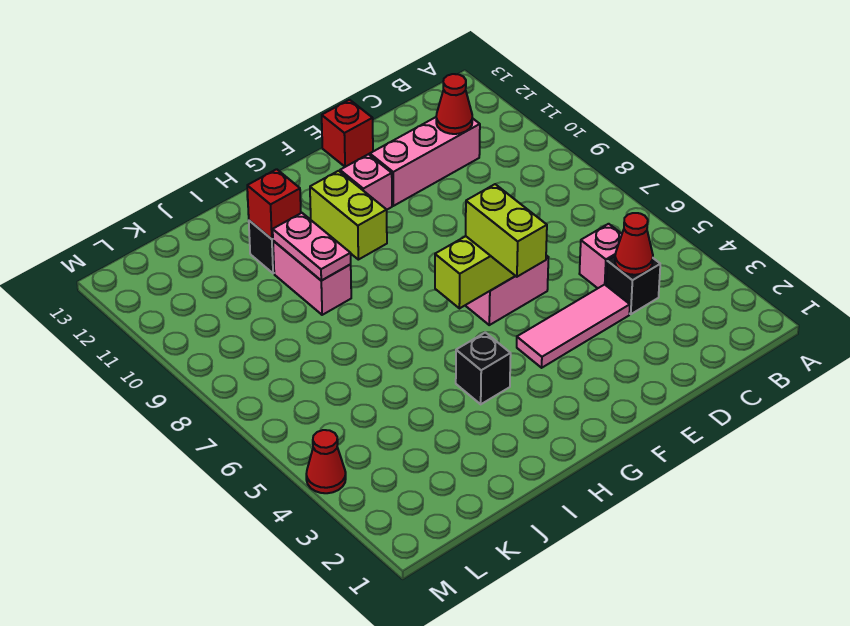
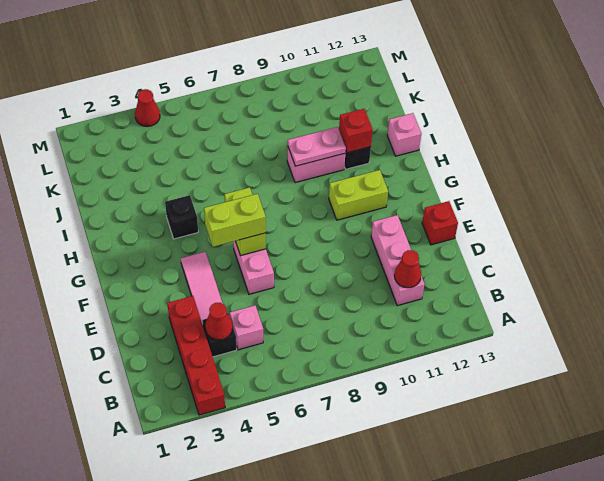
none -> red brick A3:D3 level 1
pink brick F11 level 1 -> pink brick I13 level 1

